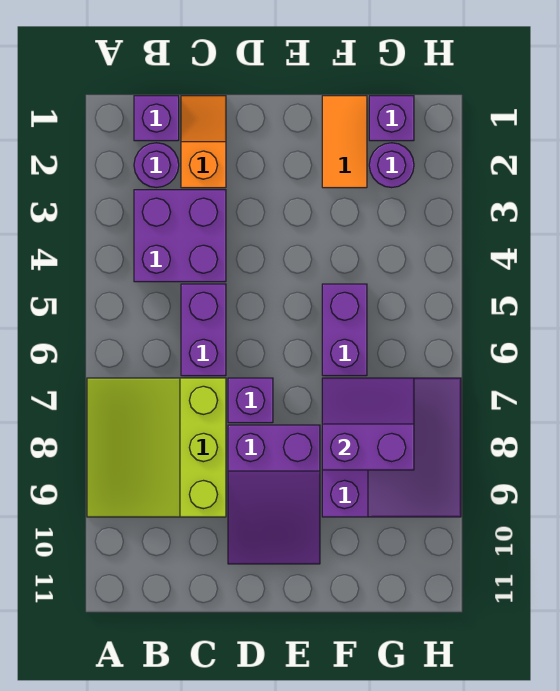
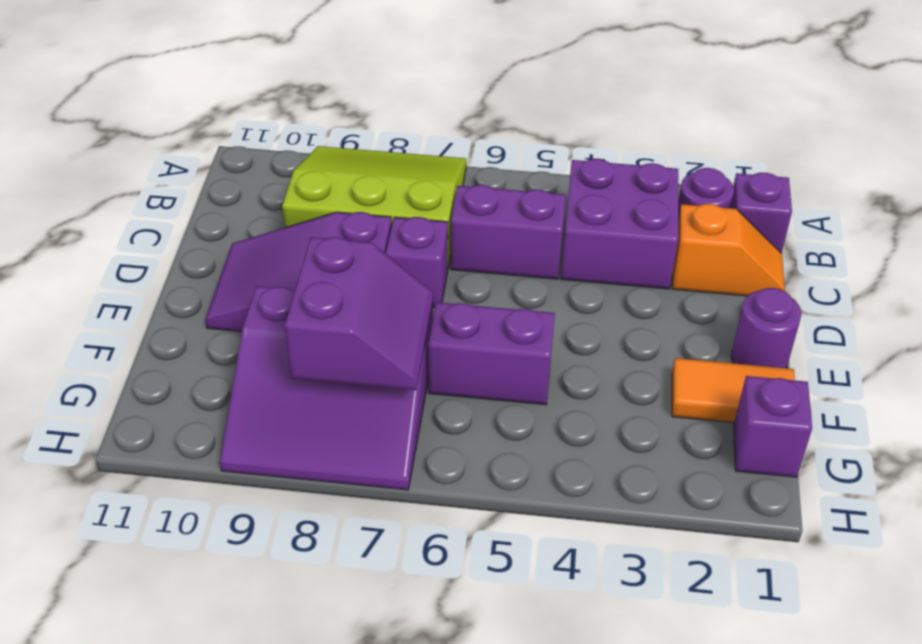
purple round brick G2 level 1 -> purple round brick E1 level 1

